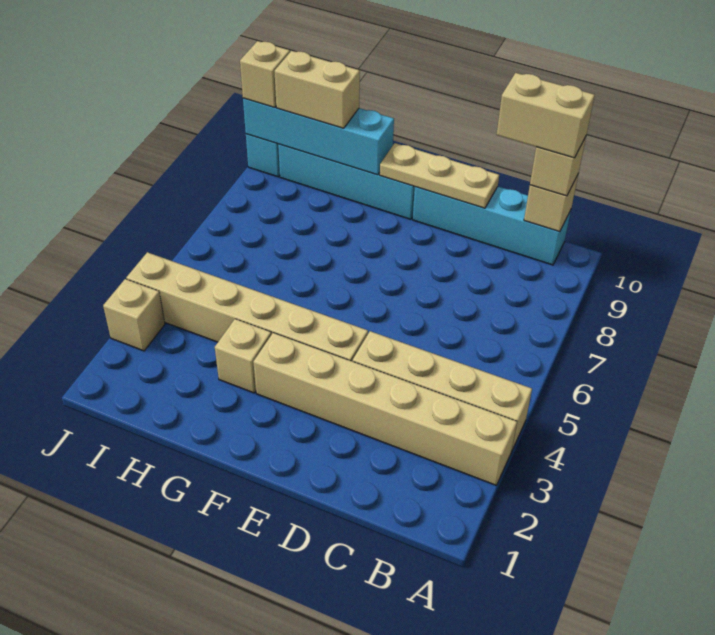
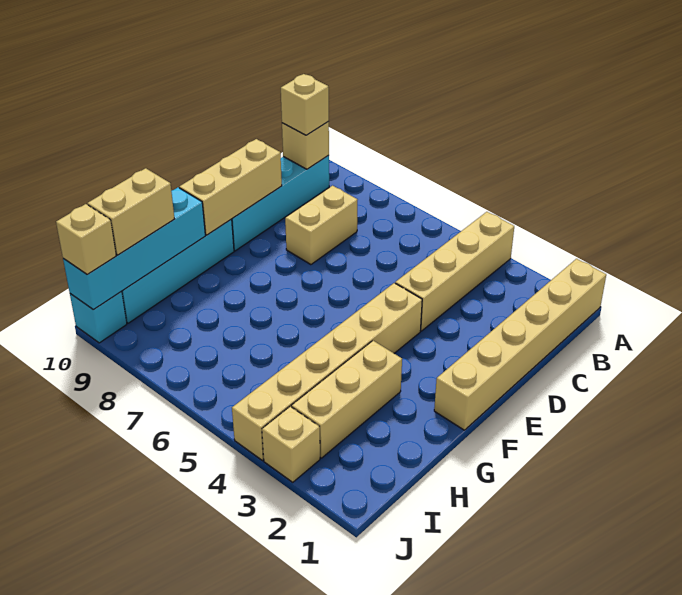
tan brick A3:F3 level 1 -> tan brick A1:F1 level 1
tan brick B10:C10 level 4 -> tan brick C8:D8 level 1
tan plate D10:F10 level 2 -> tan brick D10:F10 level 2
tan brick G3 level 1 -> tan brick G3:I3 level 1

